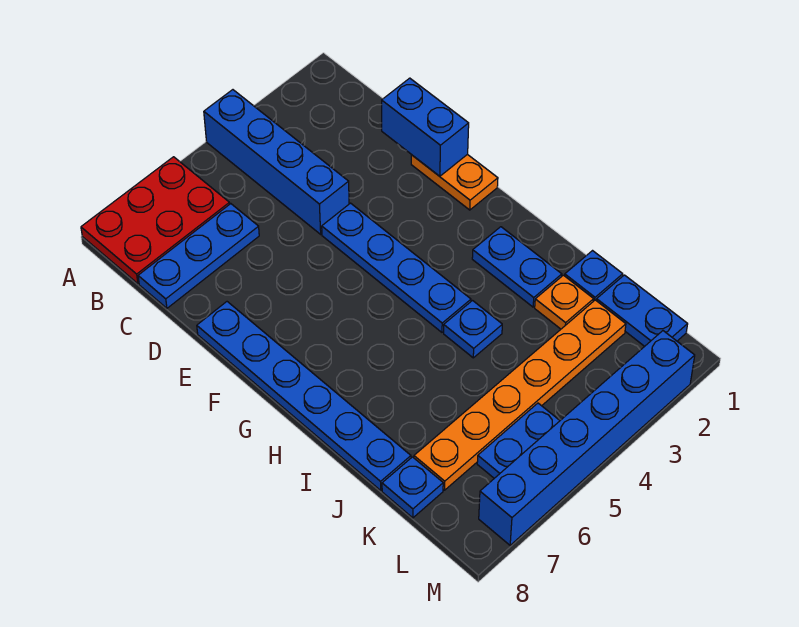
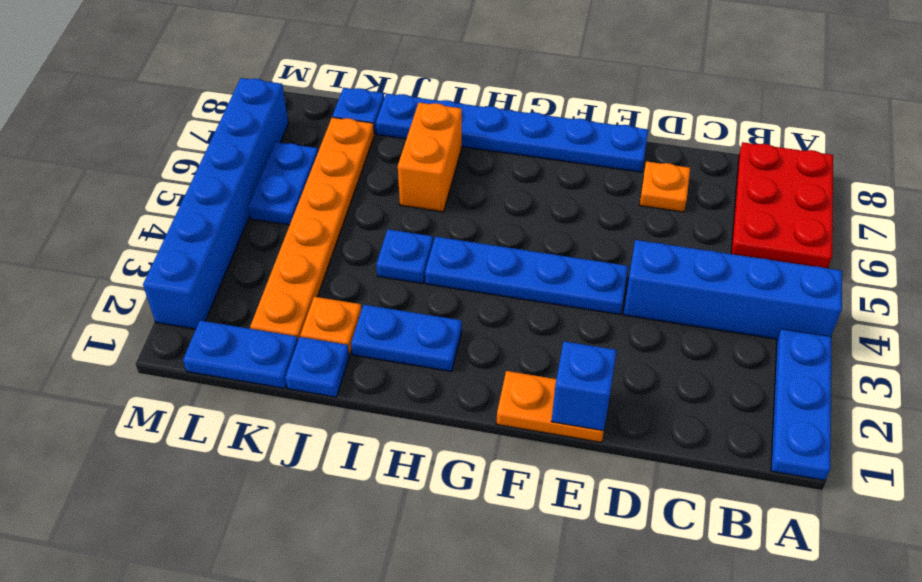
blue plate C6:C8 level 1 -> blue plate A1:A3 level 1
blue brick D1:E1 level 2 -> blue brick E1 level 2
none -> orange plate D7 level 1
none -> orange brick I6:I7 level 1

